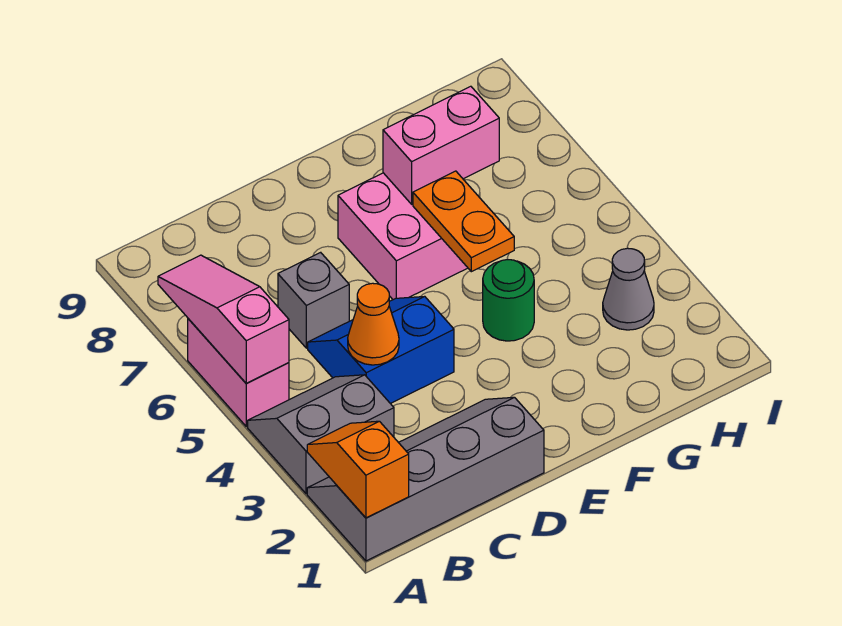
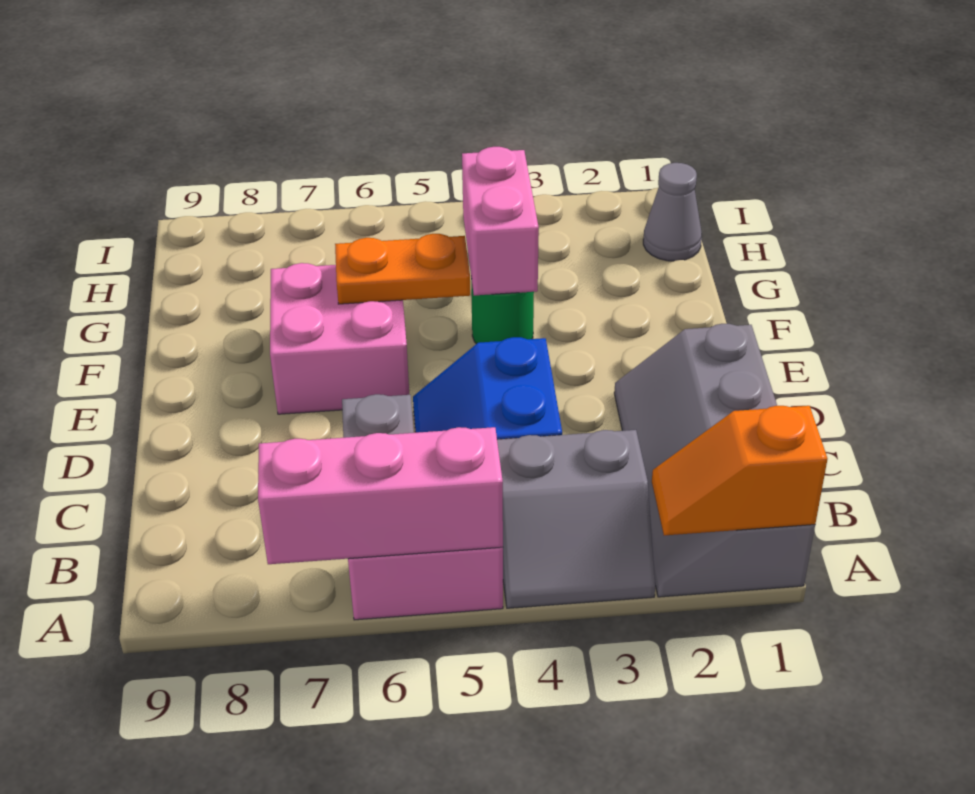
grey slope A3:B4 level 1 top 3 -> grey slope A3:B4 level 1 top B
pink slope A5:A7 level 2 top 5 -> pink brick A5:A7 level 2
orange cone C4 level 2 -> none
pink brick F7:G7 level 2 -> pink brick F4:G4 level 2
grey cone H3 level 1 -> grey cone H1 level 1

